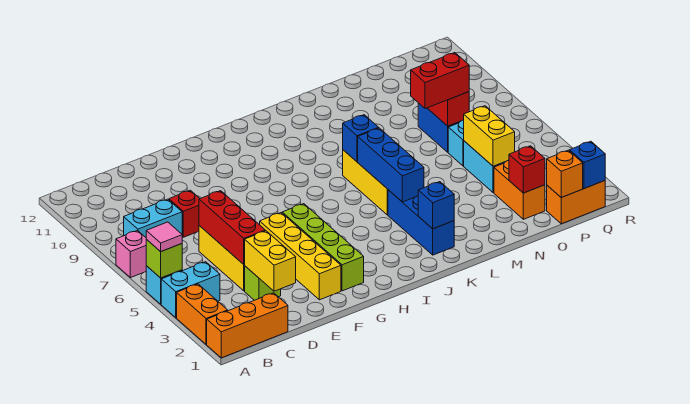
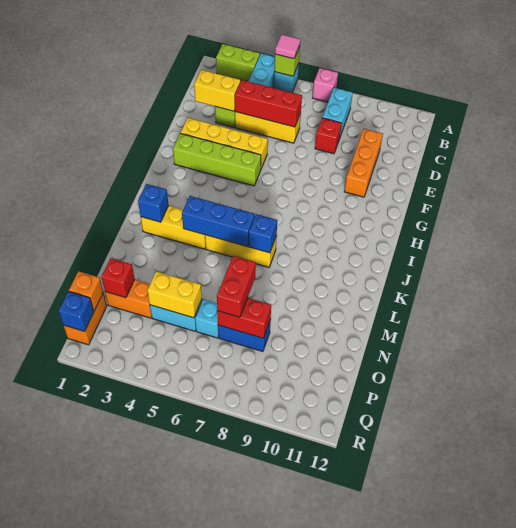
orange brick A1:C1 level 1 -> orange brick D10:F10 level 1
orange brick A2:A3 level 1 -> lime brick A2:A3 level 1
blue brick K2:K4 level 1 -> yellow brick K2:K4 level 1

